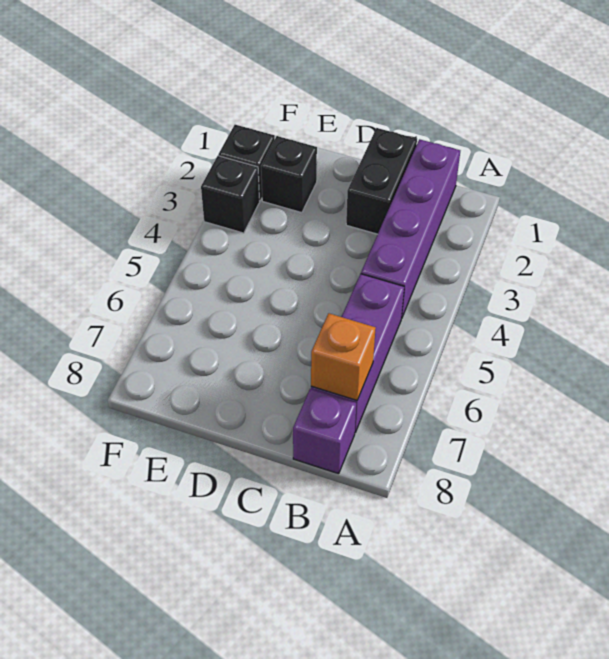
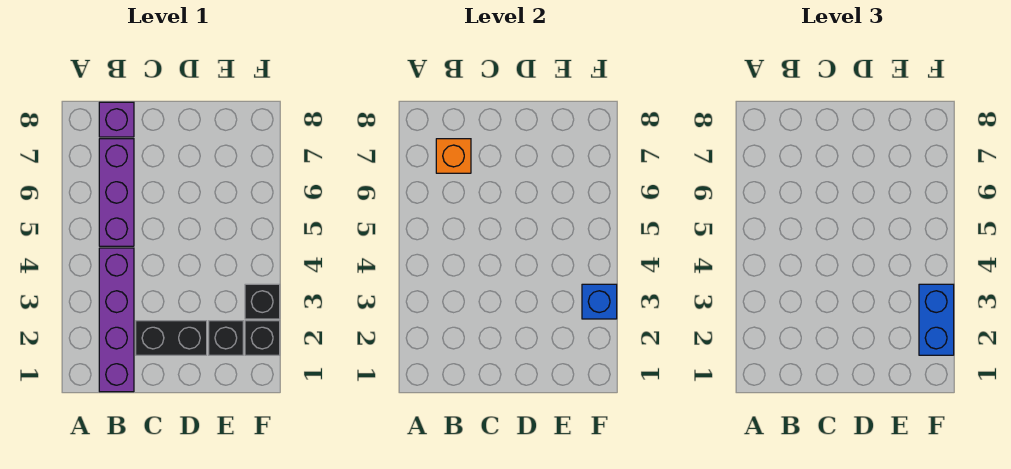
black brick C1:C2 level 1 -> black brick C2:D2 level 1
none -> blue brick F2:F3 level 3
none -> blue brick F3 level 2

